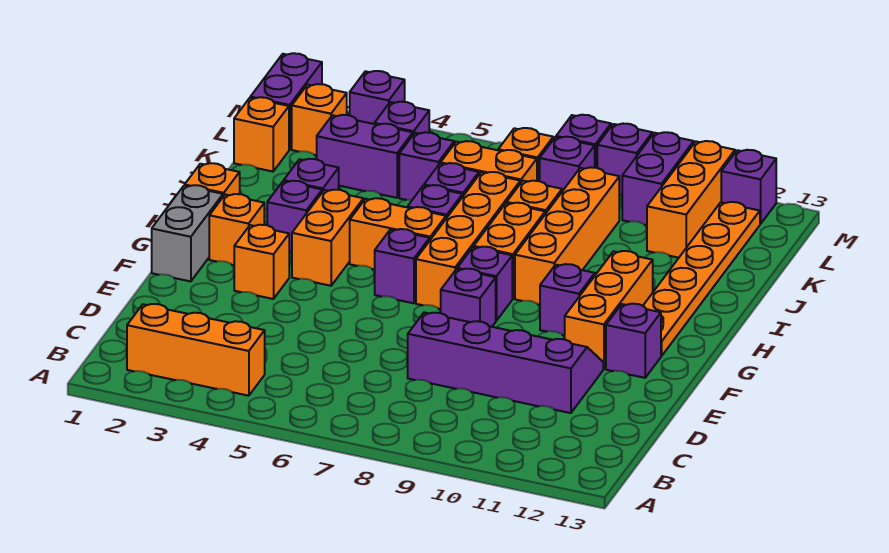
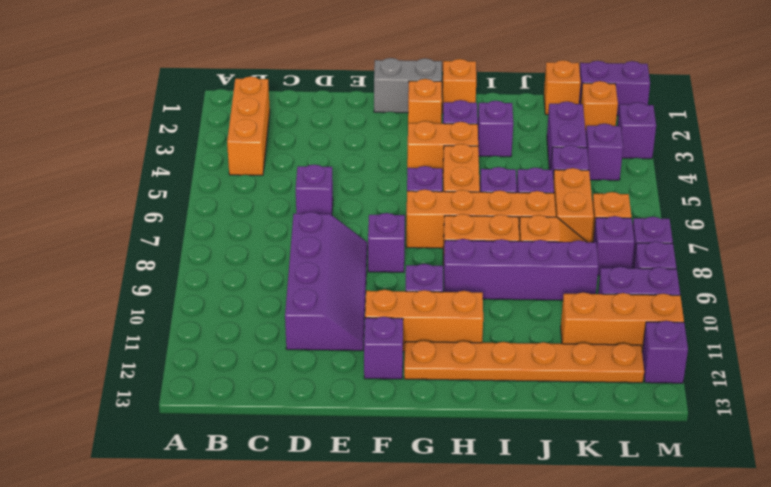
orange brick F3 level 1 -> none
purple brick G8 level 1 -> purple brick D6 level 1
orange brick H9:K9 level 1 -> purple brick H9:K9 level 1

